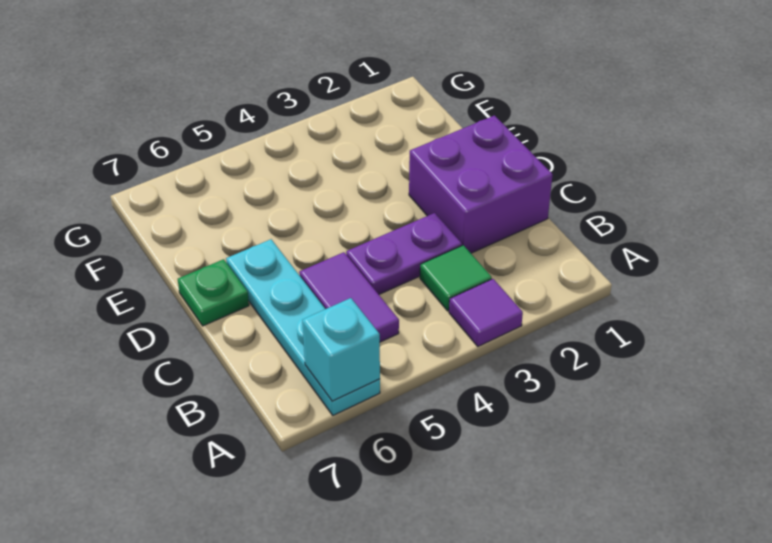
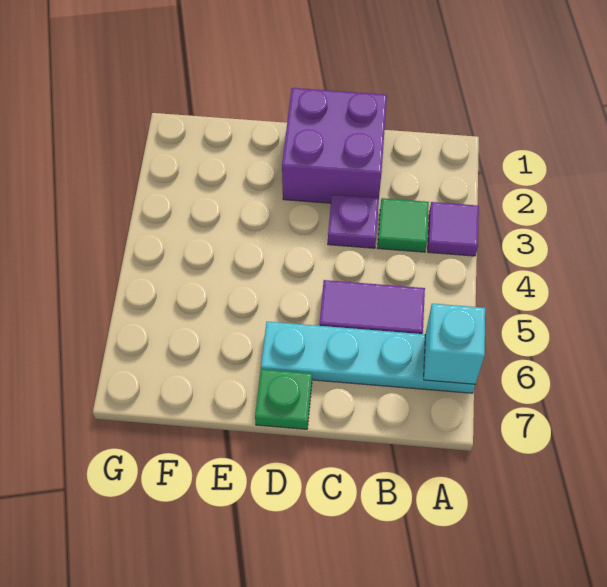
purple plate C3:C4 level 1 -> purple plate C3 level 1

